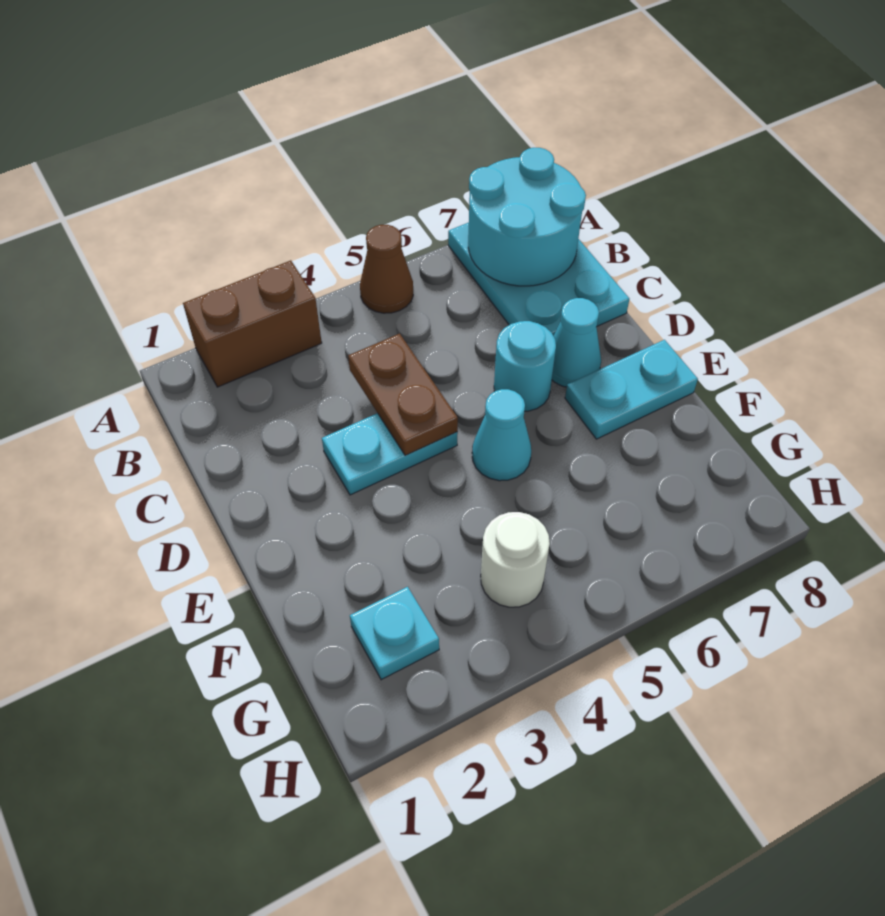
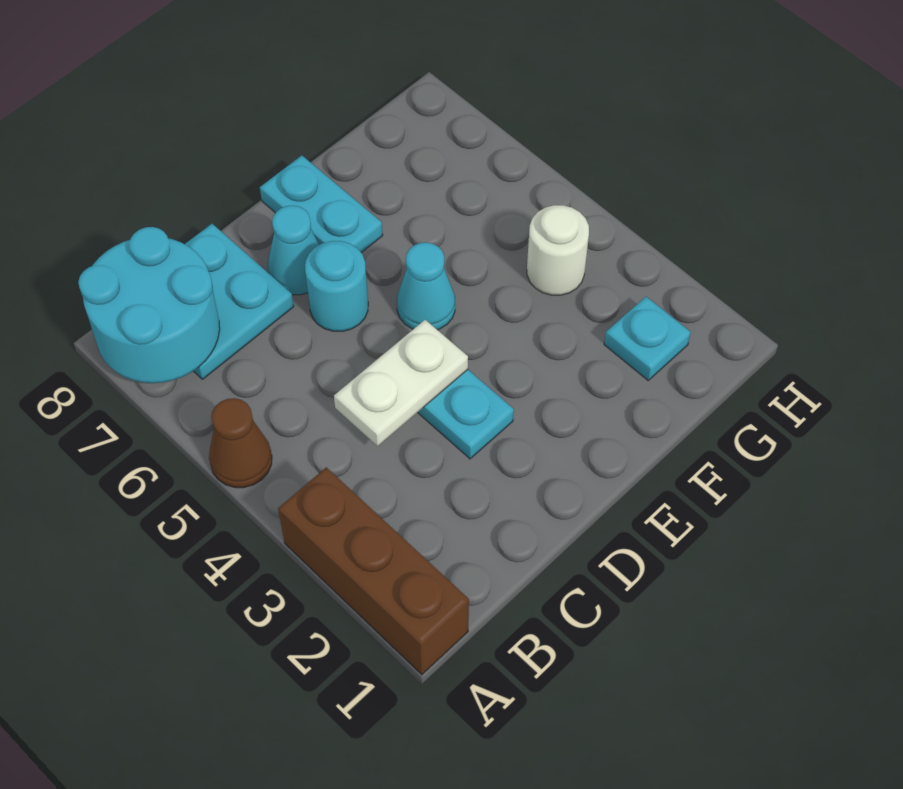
brown brick A2:A3 level 1 -> brown brick A1:A3 level 1
cyan plate A7:C8 level 1 -> cyan plate B7:C8 level 1
brown plate C4:D4 level 2 -> white plate C4:D4 level 2

